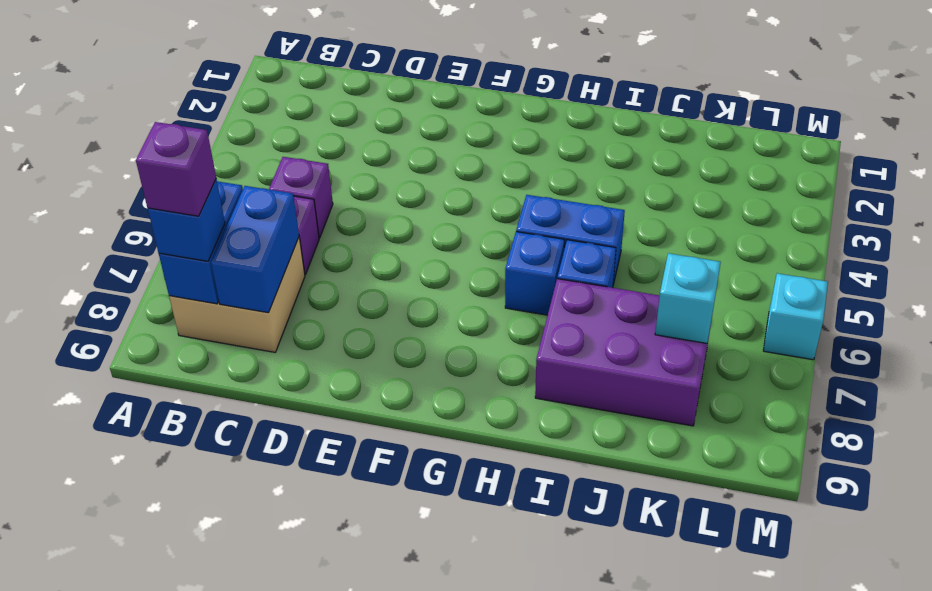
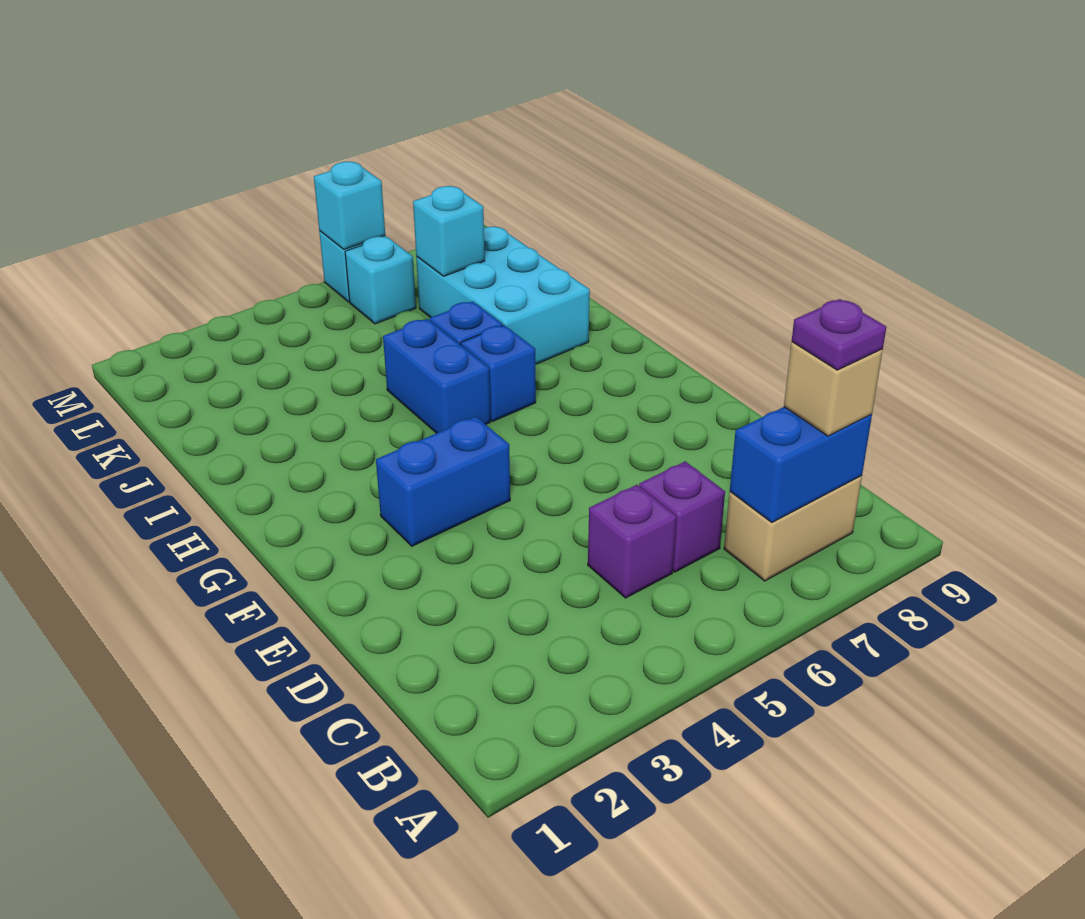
tan brick B7:C8 level 1 -> tan brick B7:B8 level 1
blue brick B8 level 3 -> tan brick B8 level 3
purple brick B8 level 4 -> purple plate B8 level 4
blue brick C7:C8 level 2 -> blue brick F3:F4 level 1
purple brick I7:K8 level 1 -> cyan brick I7:K8 level 1
none -> cyan brick L6 level 1
none -> cyan brick M6 level 2

